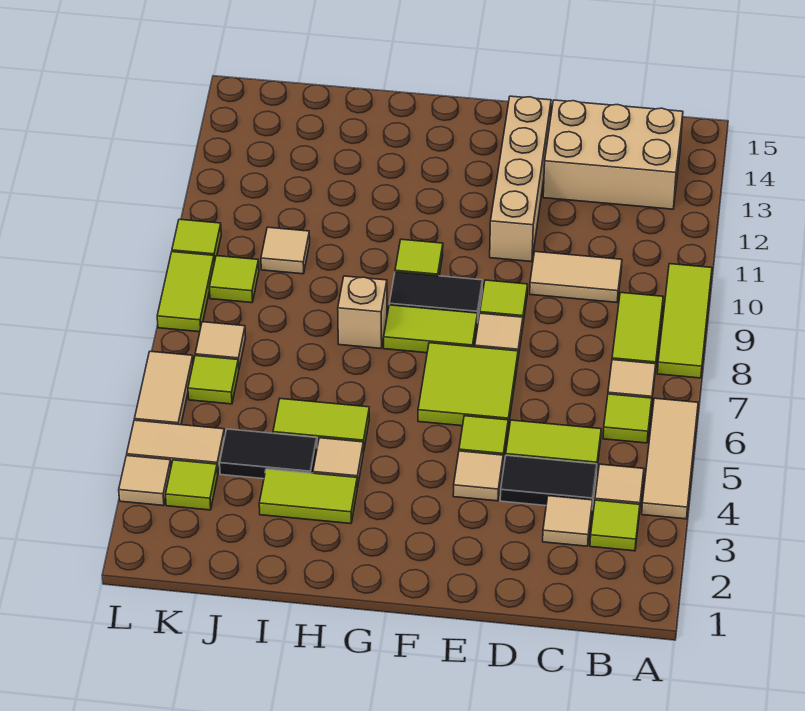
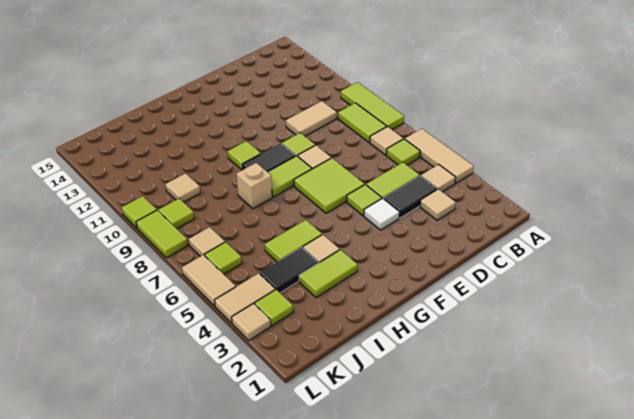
lime tile B3 level 1 -> none
tan brick B13:D14 level 1 -> none
tan tile E4 level 1 -> white tile E4 level 1
tan brick E11:E14 level 1 -> none

